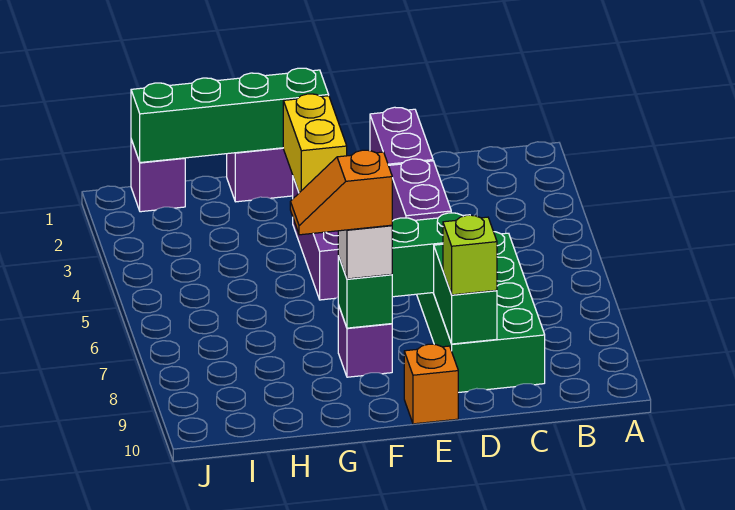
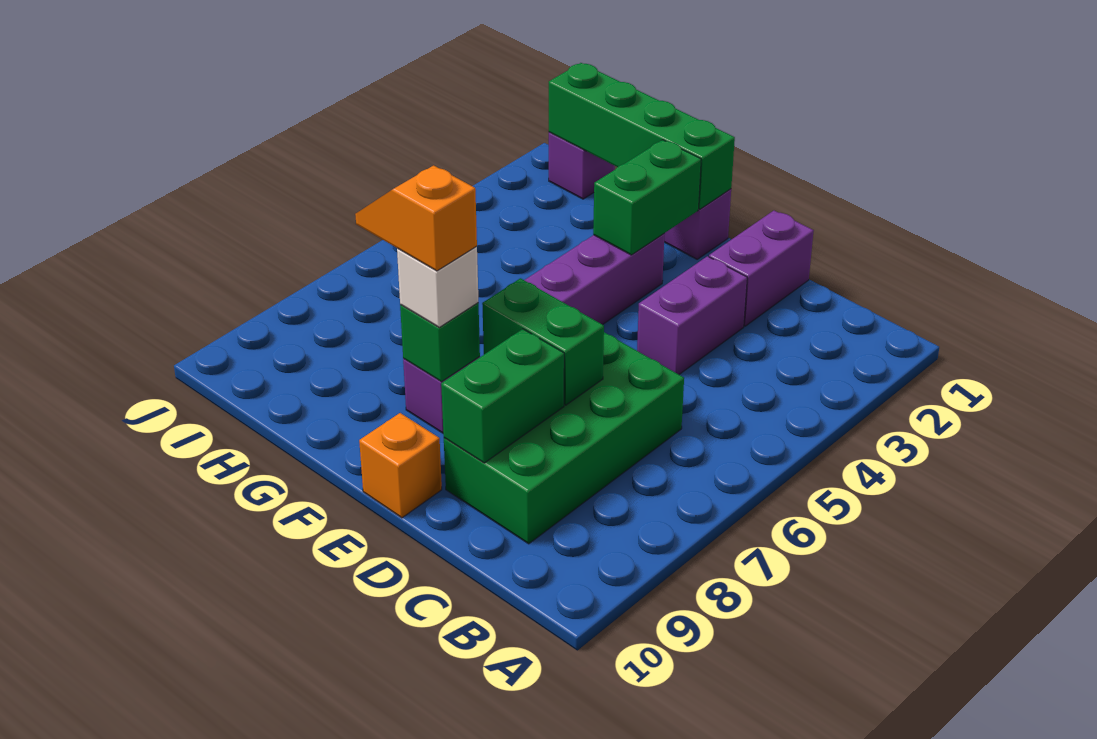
lime brick D9 level 3 -> none
yellow brick F2:F3 level 2 -> green brick F2:F3 level 2

